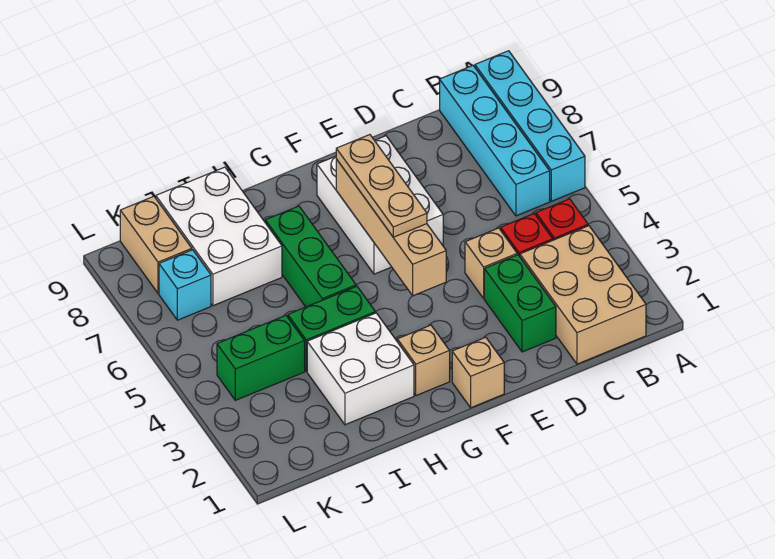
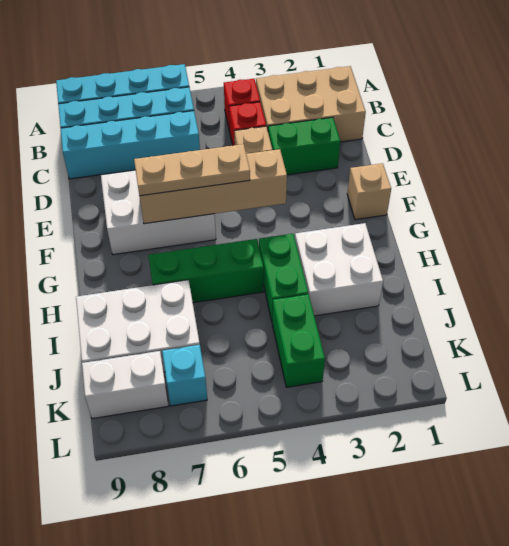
none -> cyan brick C6:C9 level 1
tan brick G2 level 1 -> none
tan brick K8:K9 level 1 -> white brick K8:K9 level 1

